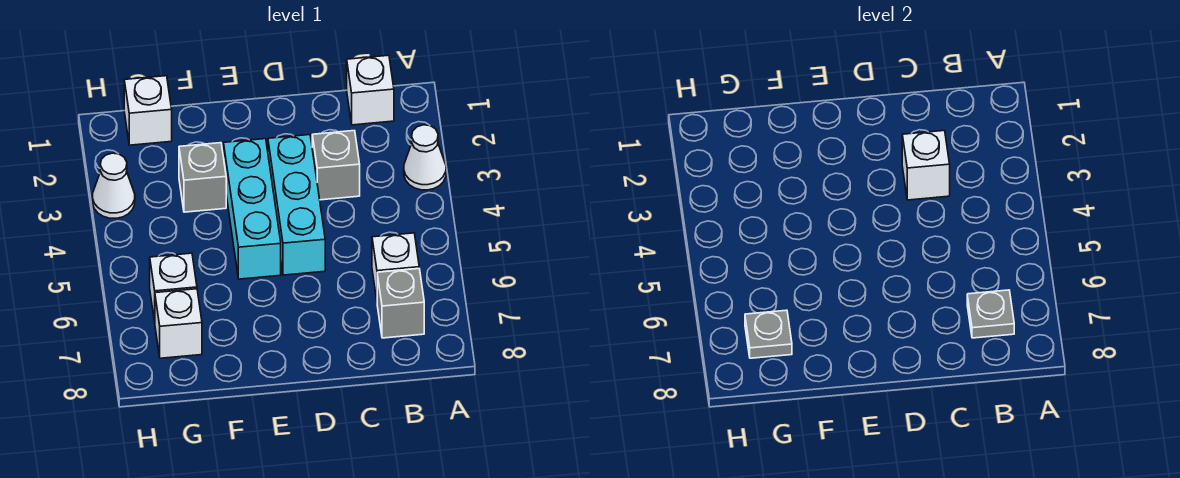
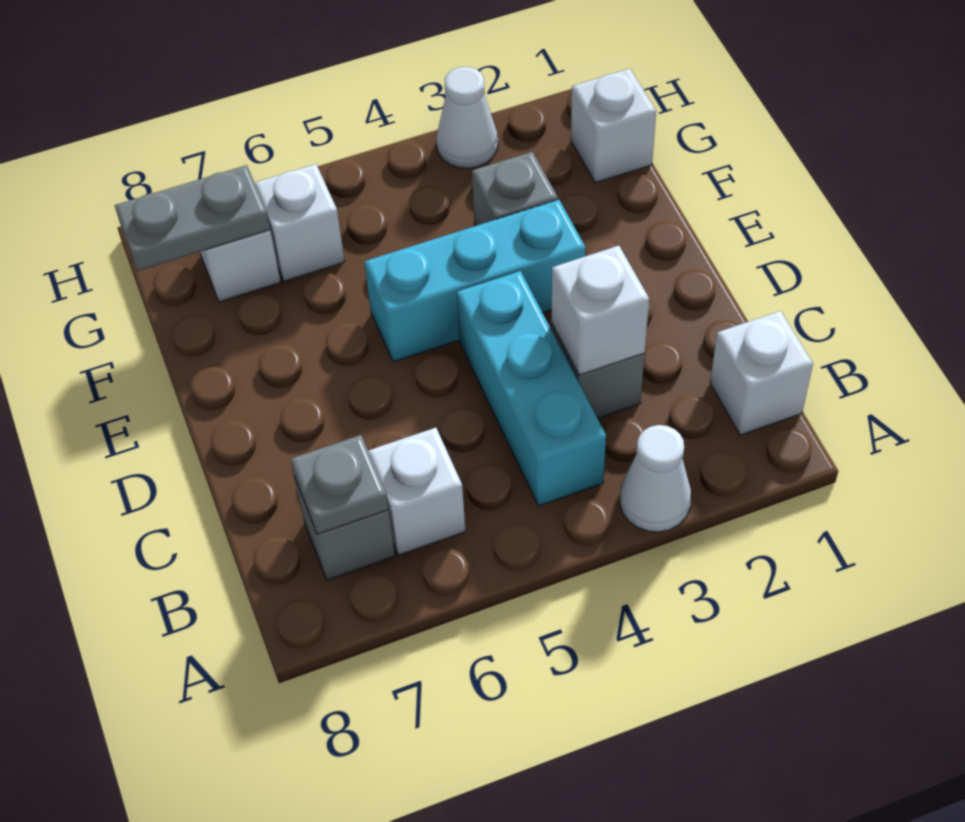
cyan brick D3:D5 level 1 -> cyan brick B4:D4 level 1
grey plate G7 level 2 -> grey plate G7:G8 level 2

